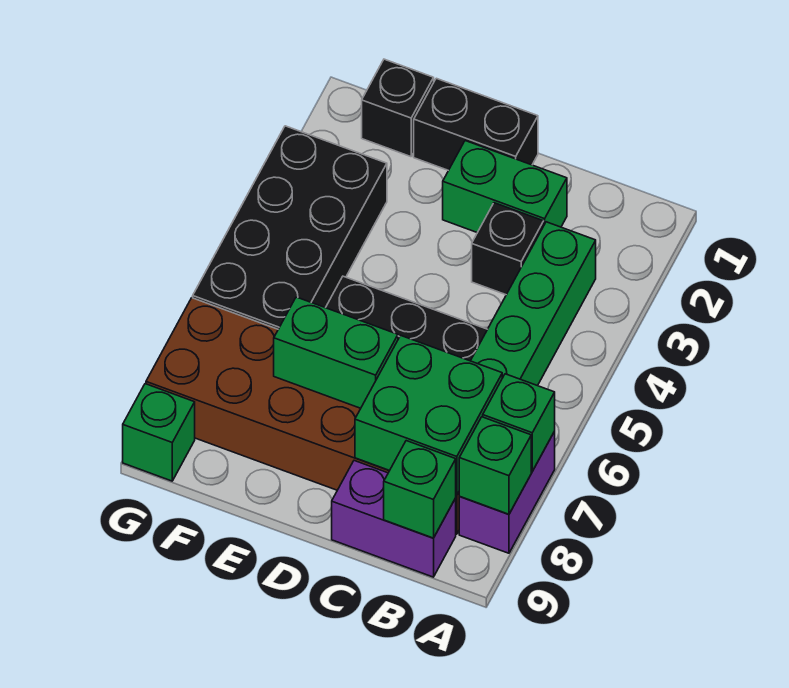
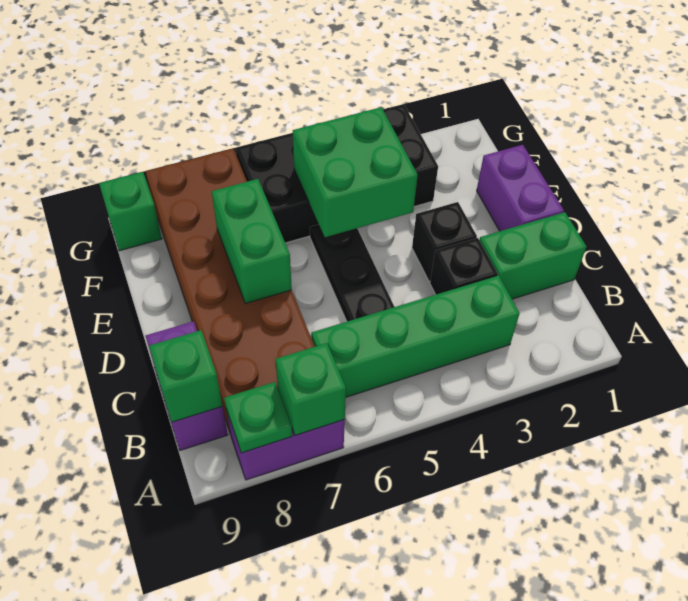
green brick A8 level 2 -> green plate A8 level 2
green brick B7:C8 level 2 -> green brick E4:F5 level 2
green brick C2:D2 level 1 -> green brick C1:C2 level 1
black brick D1:E1 level 1 -> purple brick D1:E1 level 1
black brick F1 level 1 -> black brick D3 level 1

